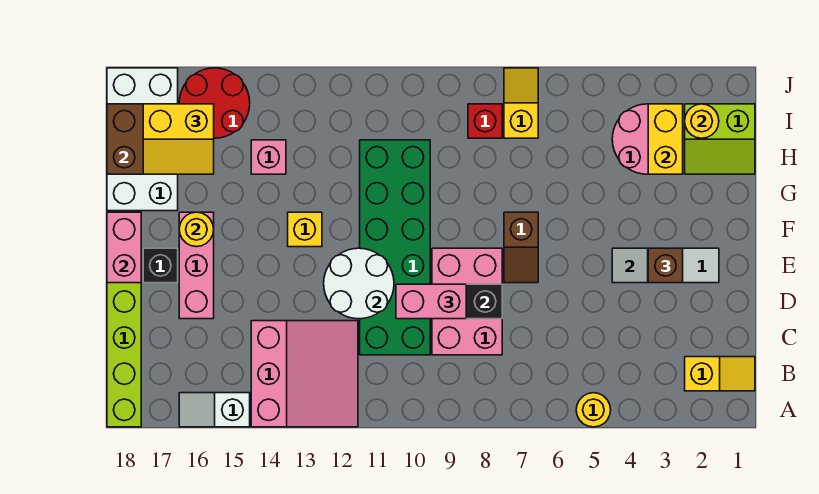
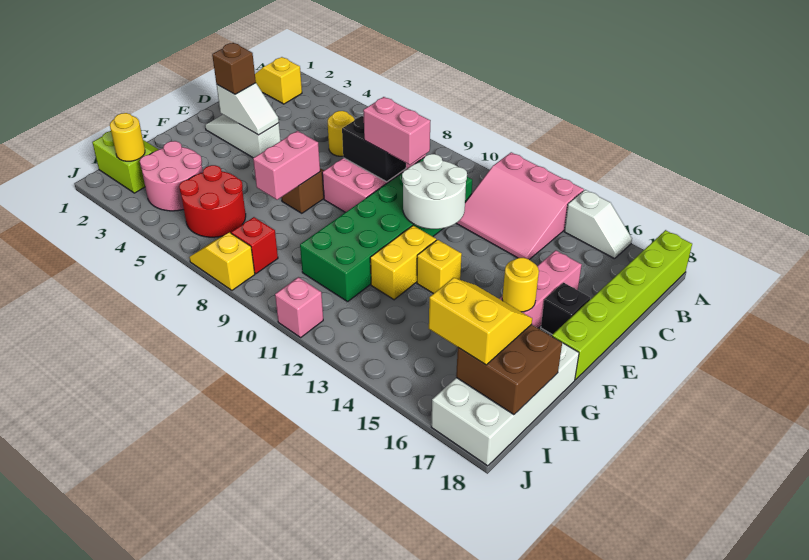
yellow round brick A5 level 1 -> yellow round brick C6 level 1
pink slope A12:C14 level 1 top 14 -> pink slope A12:C14 level 1 top A
pink brick E18:F18 level 2 -> pink brick F7:G7 level 2
yellow brick H3:I3 level 2 -> yellow brick F12:G12 level 1
pink brick H14 level 1 -> pink brick J11 level 1
yellow slope I7:J7 level 1 top I -> yellow slope J7:J8 level 1 top 8
red round brick I15:J16 level 1 -> red round brick H5:I6 level 1

